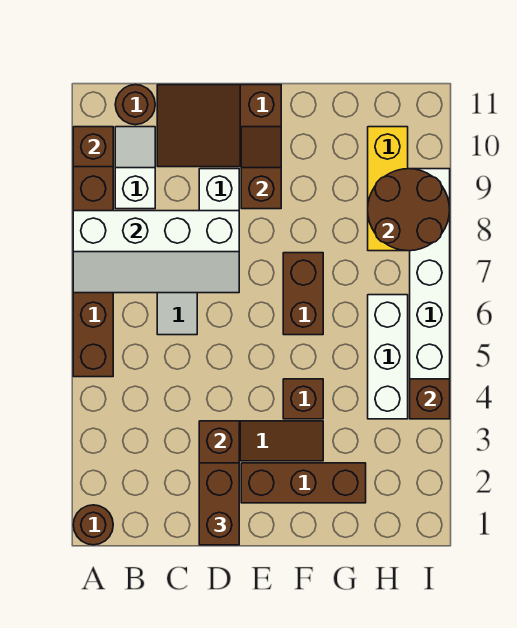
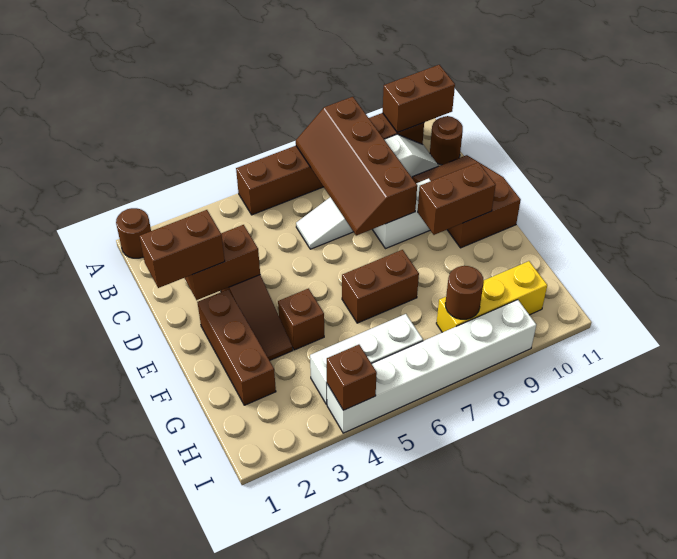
white slope A7:D8 level 2 top 8 -> brown slope A7:D8 level 2 top 8
brown brick A10 level 2 -> brown brick A10:A11 level 2
brown slope E9:E10 level 2 top 9 -> brown brick E9:E10 level 2
brown round brick H8:I9 level 2 -> brown round brick H8 level 2

